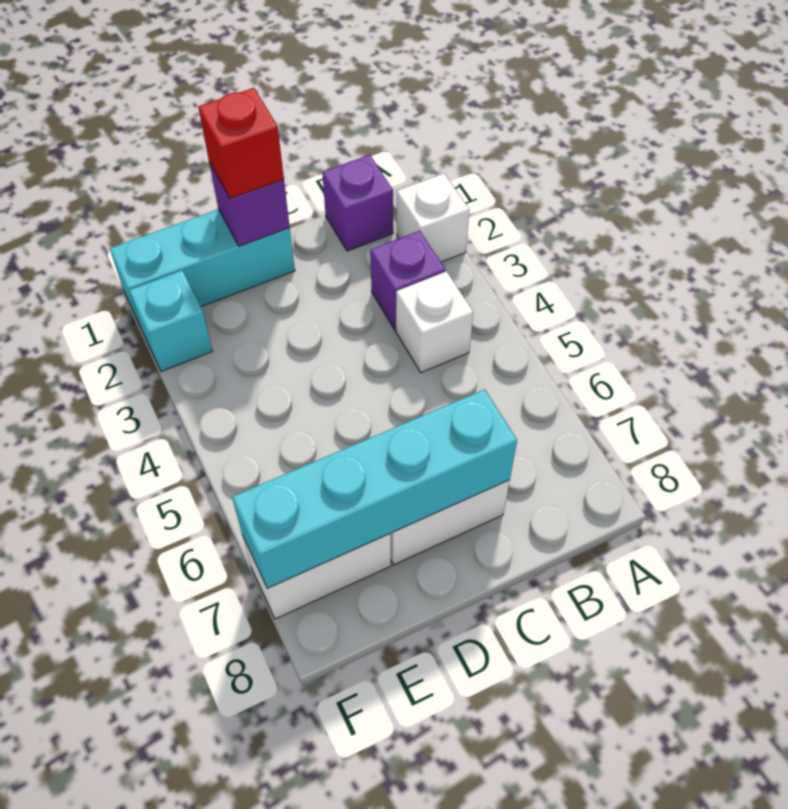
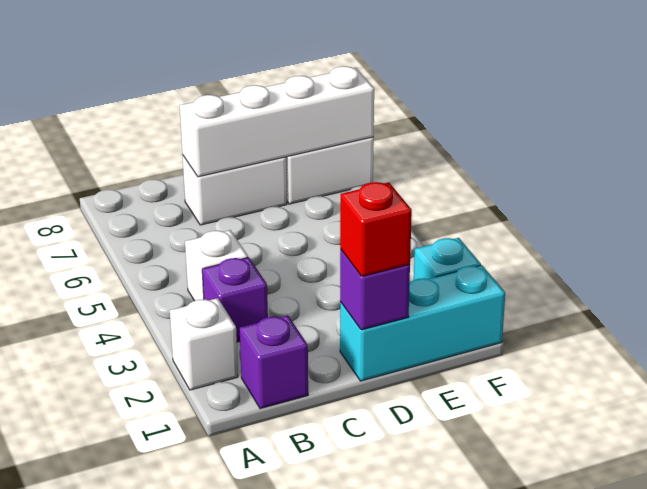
cyan brick C7:F7 level 2 -> white brick C7:F7 level 2

